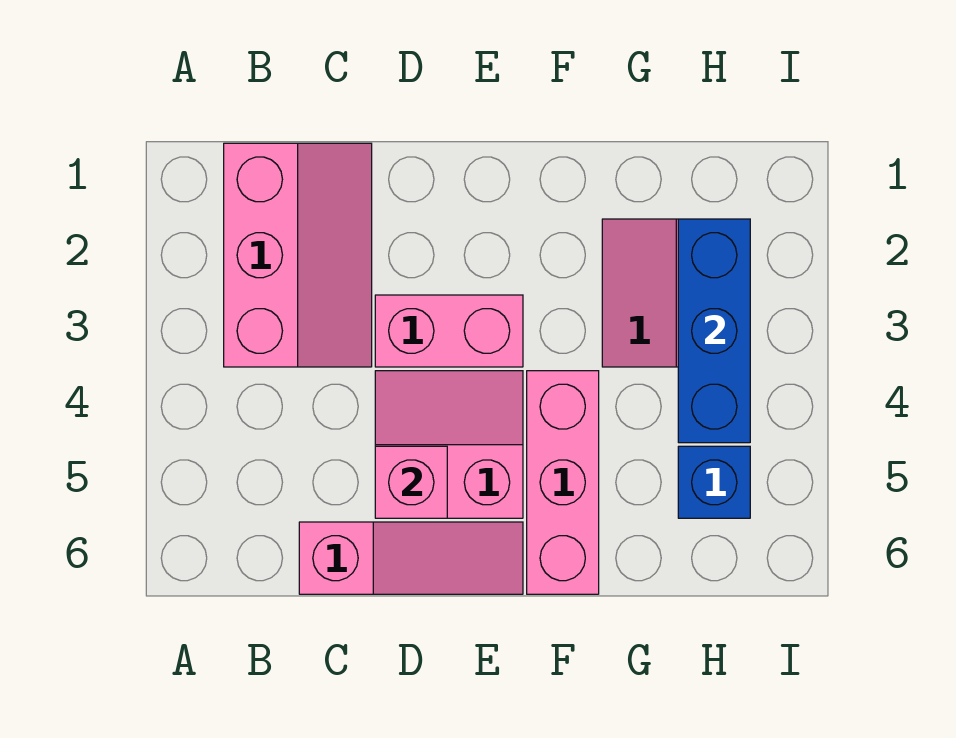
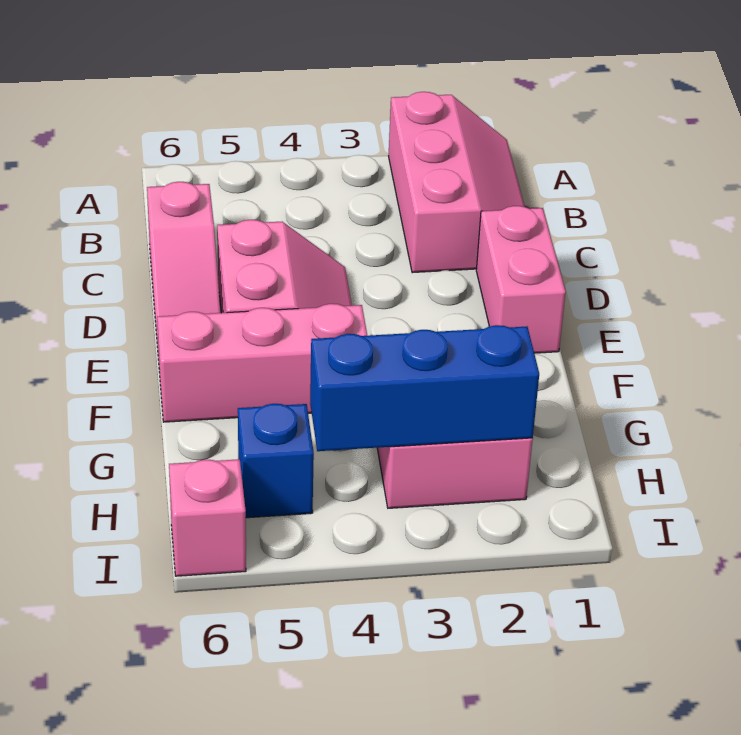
pink slope B1:C3 level 1 top B -> pink slope A1:C2 level 1 top 2
pink brick D3:E3 level 1 -> pink brick D1:E1 level 1
pink brick D5 level 2 -> pink brick I6 level 1

